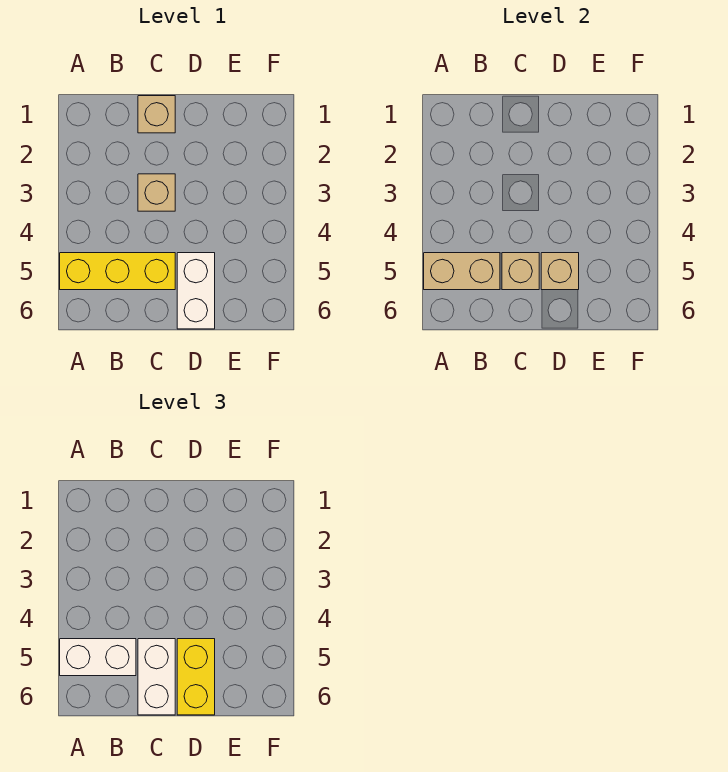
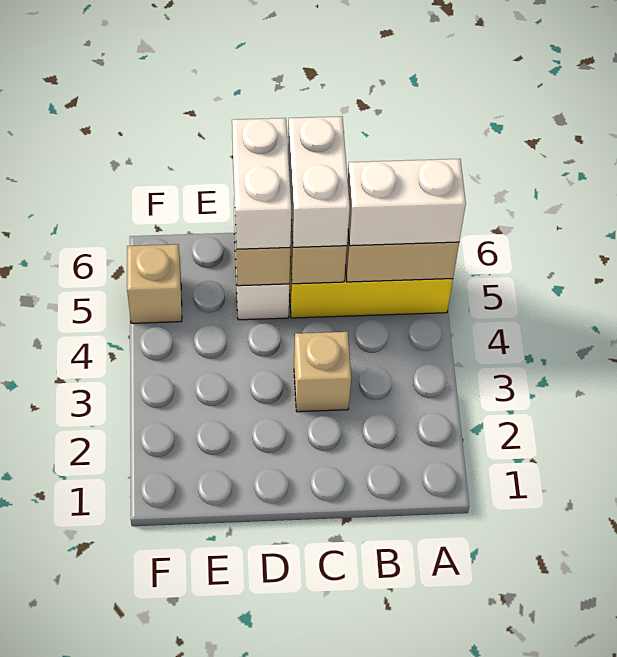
tan brick C1 level 1 -> tan brick F5 level 1
yellow brick D5:D6 level 3 -> white brick D5:D6 level 3

